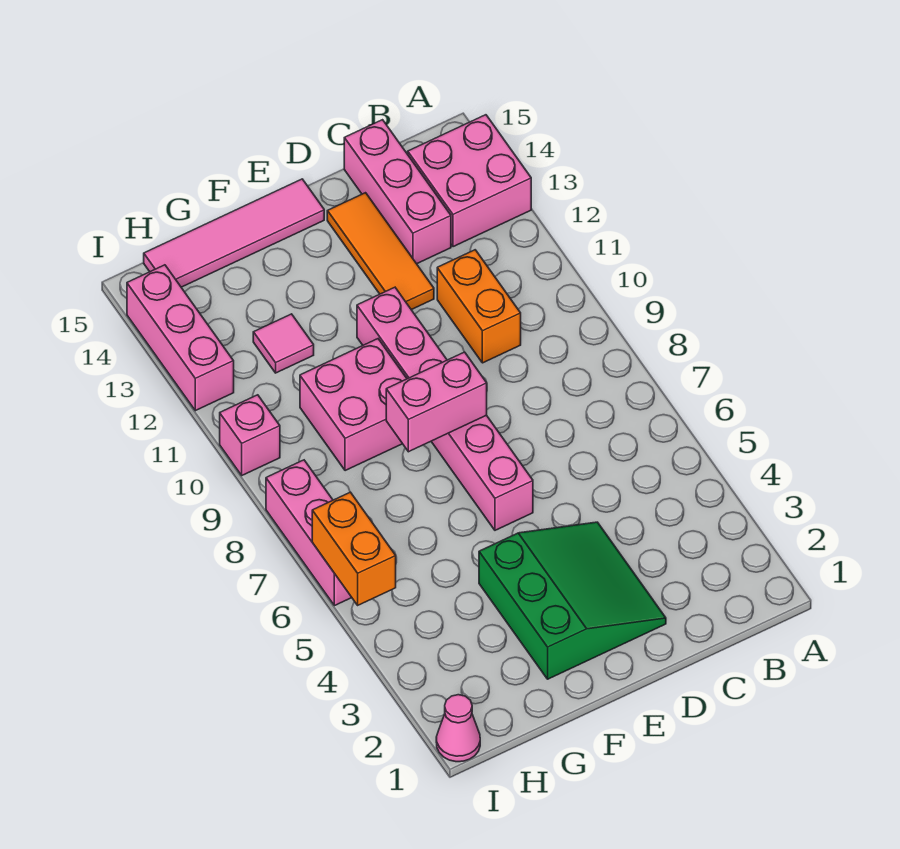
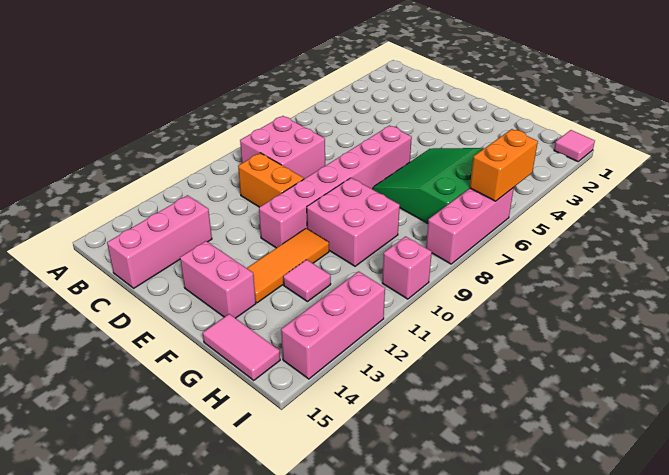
pink brick A13:B14 level 1 -> pink brick B8:C9 level 1
orange brick C10:C11 level 1 -> orange brick C10:D10 level 1
green slope D2:F4 level 1 top F -> green slope F5:H7 level 1 top H
orange tile D12:D14 level 1 -> orange tile F11:F13 level 1
pink brick E8:F8 level 2 -> pink brick E14:F14 level 1
pink tile E15:H15 level 1 -> pink tile G15:H15 level 1
pink cone I1 level 1 -> pink tile I1 level 1

